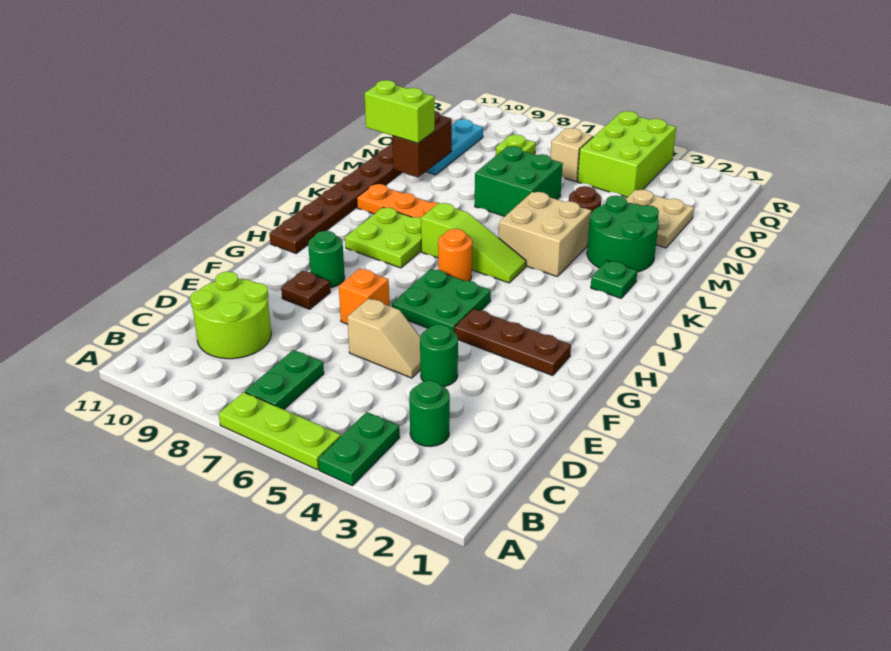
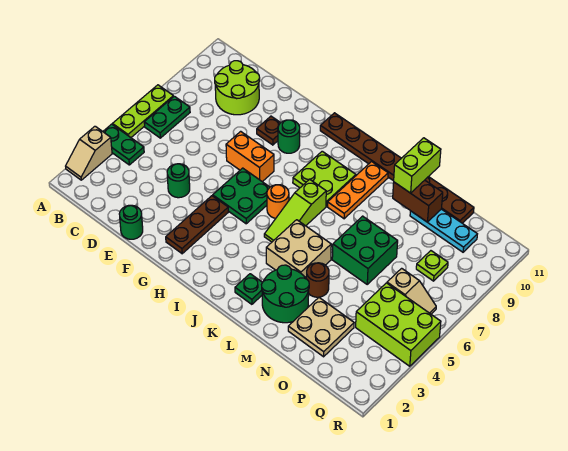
green plate B7:C7 level 1 -> green plate B6:B7 level 1
green round brick C3 level 1 -> green round brick E1 level 1
tan slope E5:E6 level 1 top 6 -> tan slope A2:A3 level 1 top 3
orange brick F7 level 1 -> orange brick F7:G7 level 1

